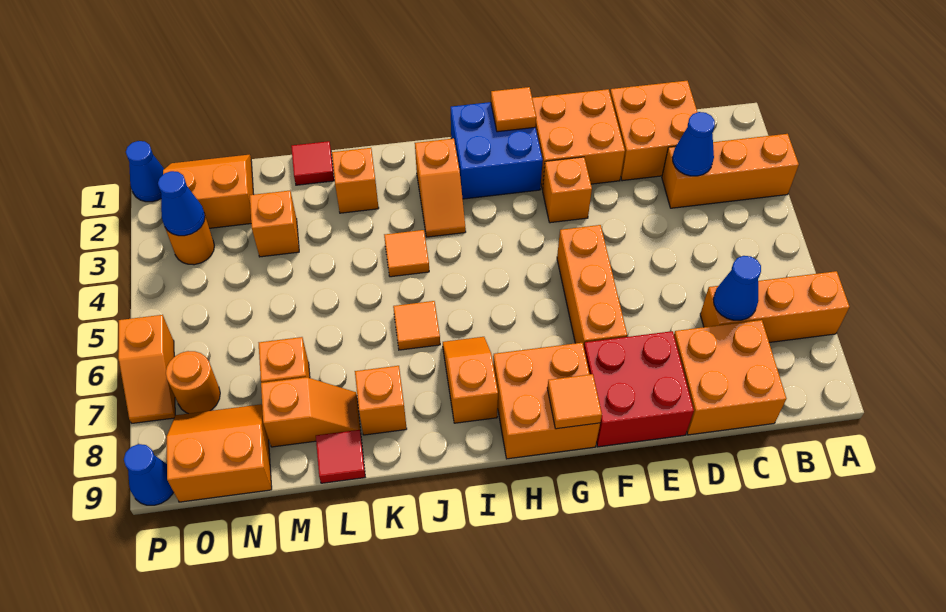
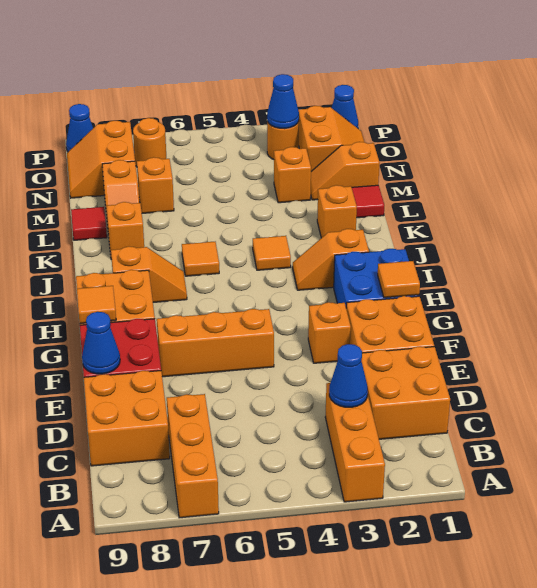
blue cone C7 level 2 -> blue cone E9 level 2
orange slope N8:O9 level 1 top 9 -> orange slope N8:O9 level 1 top 8
orange slope P6:P7 level 1 top 6 -> orange slope M1:M2 level 1 top 1

